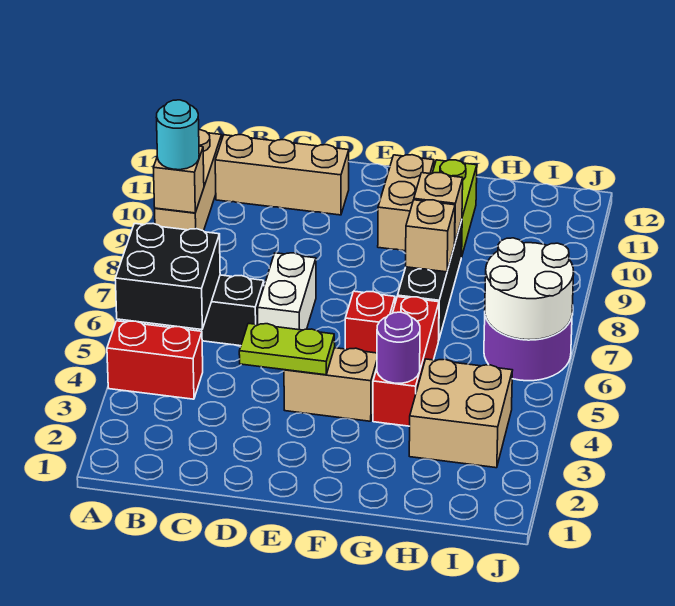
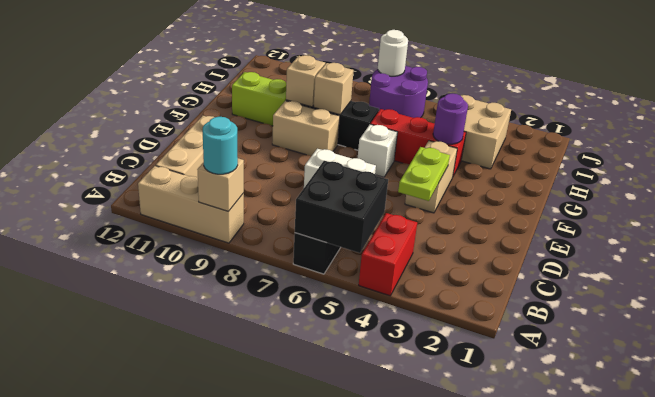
red brick F6 level 1 -> white brick F6 level 1
tan brick F10:F11 level 1 -> tan brick F8:F9 level 1
white round brick I6:J7 level 2 -> white round brick J7 level 2

